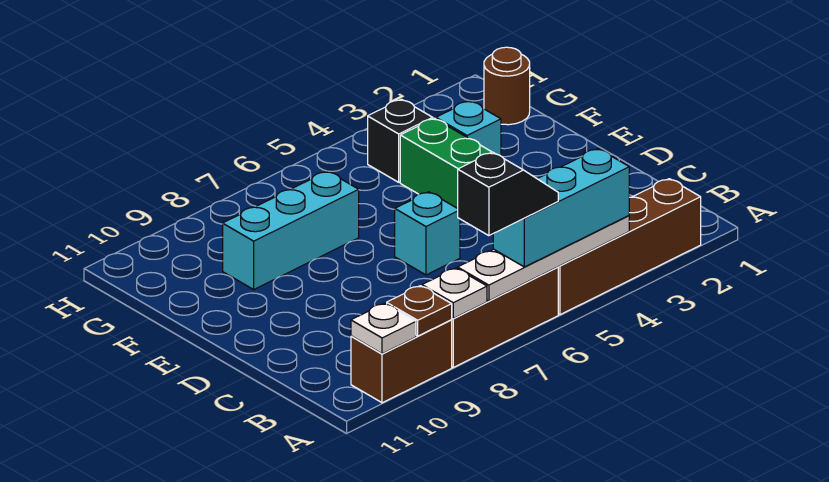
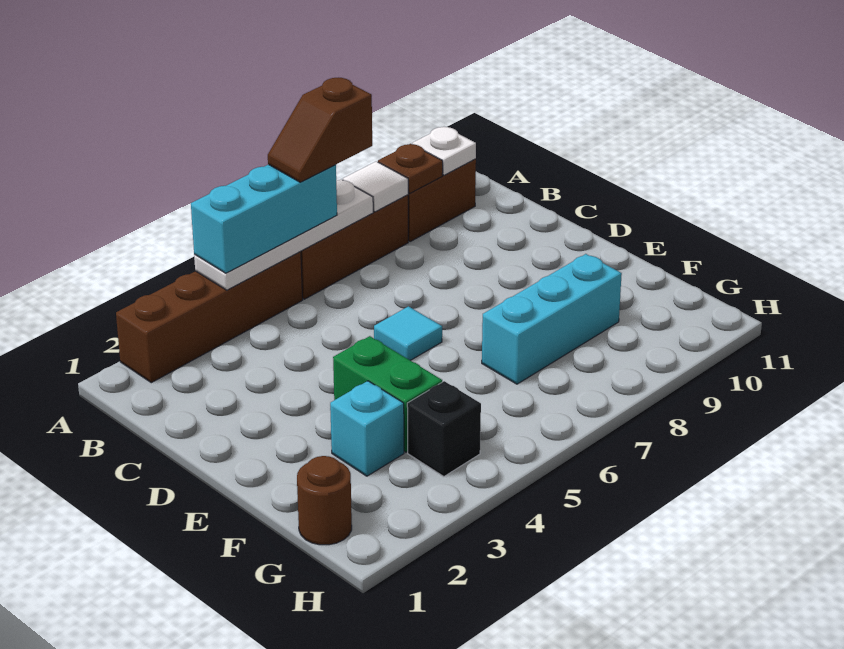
black slope A6:A7 level 4 top 7 -> brown slope A6:A7 level 4 top 7
white plate A8 level 2 -> white tile A8 level 2
cyan brick D6 level 1 -> cyan tile D6 level 1

